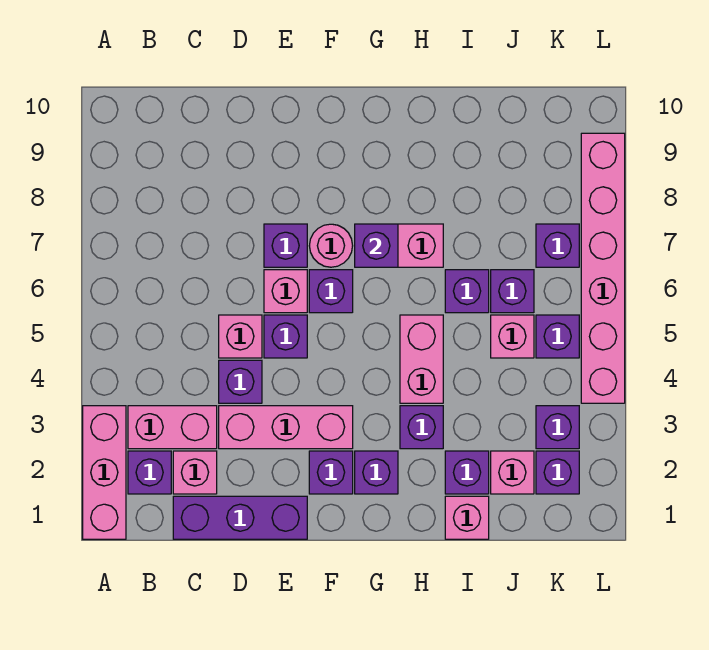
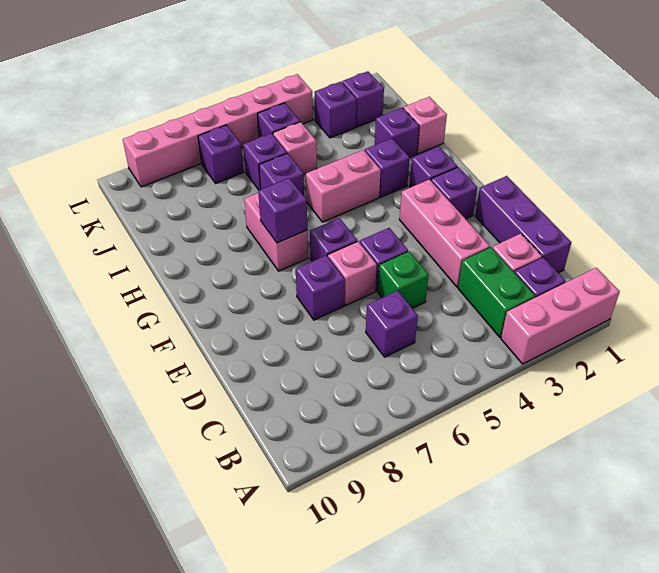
pink brick B3:C3 level 1 -> green brick B3:C3 level 1
purple brick D4 level 1 -> purple brick C6 level 1
pink brick D5 level 1 -> green brick D5 level 1
pink round brick F7 level 1 -> none
pink brick J2 level 1 -> none

